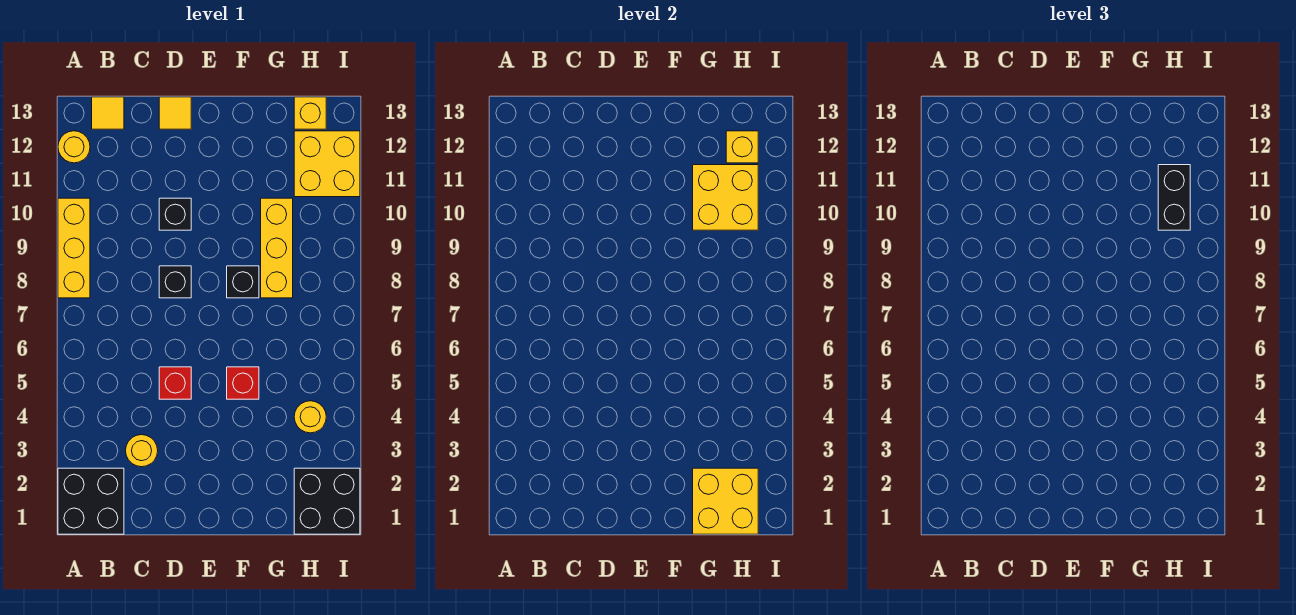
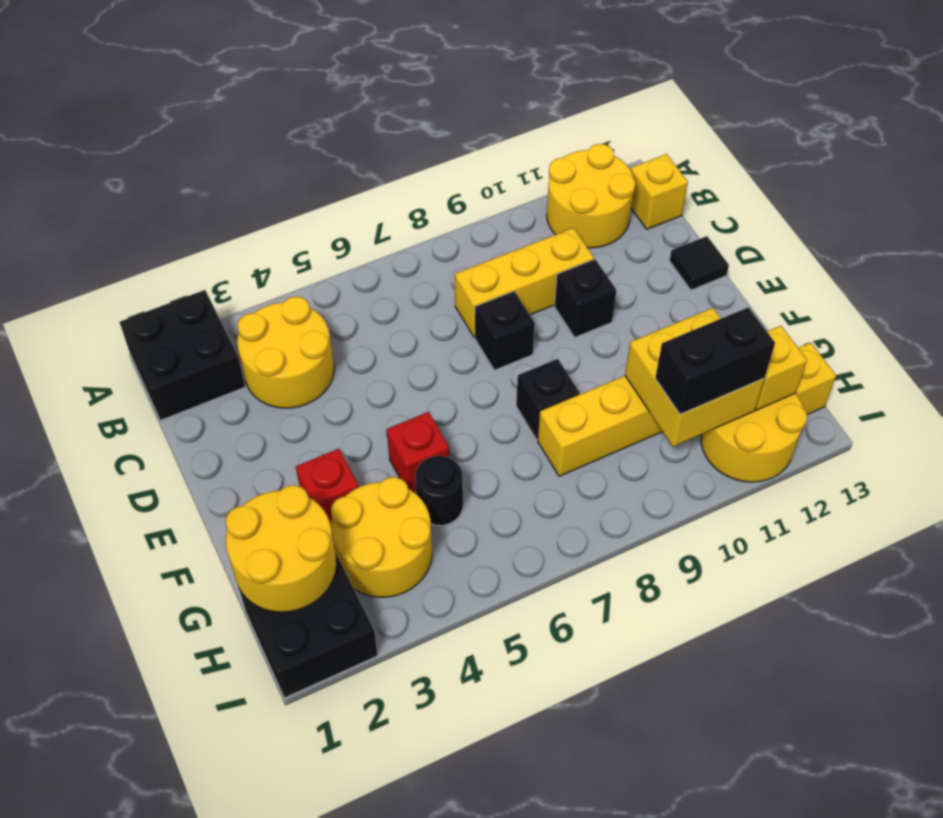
yellow brick A8:A10 level 1 -> yellow brick C8:C10 level 1
yellow round brick A12 level 1 -> yellow round brick A11:B12 level 1
yellow tile B13 level 1 -> yellow brick B13 level 1
yellow round brick C3 level 1 -> yellow round brick B3:C4 level 1
red brick D5 level 1 -> red brick F3 level 1
yellow tile D13 level 1 -> black tile D13 level 1
yellow brick G1:H2 level 2 -> yellow round brick G1:H2 level 2
none -> black round brick G5 level 1
yellow round brick H4 level 1 -> yellow round brick G3:H4 level 1
yellow brick H11:I12 level 1 -> yellow round brick H11:I12 level 1

